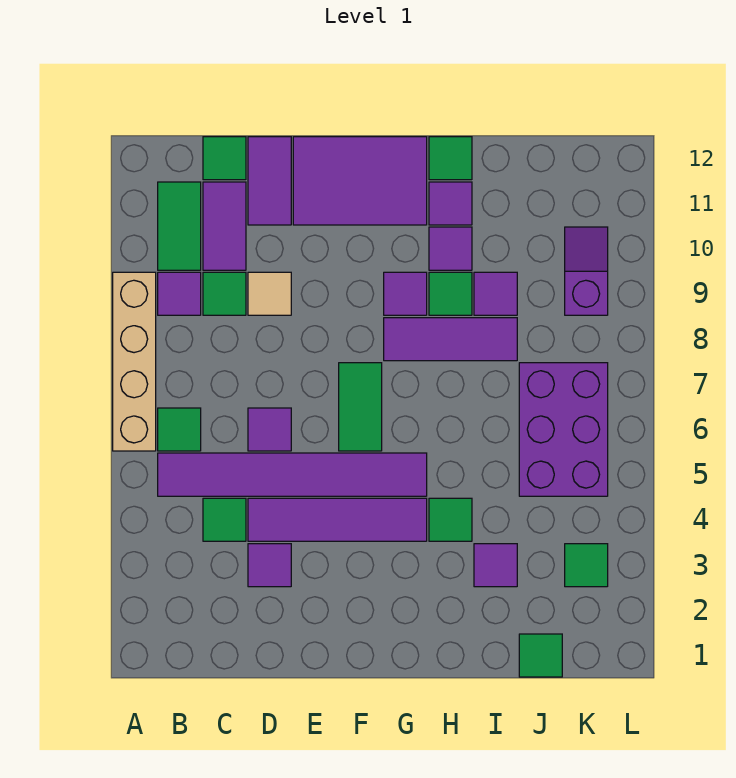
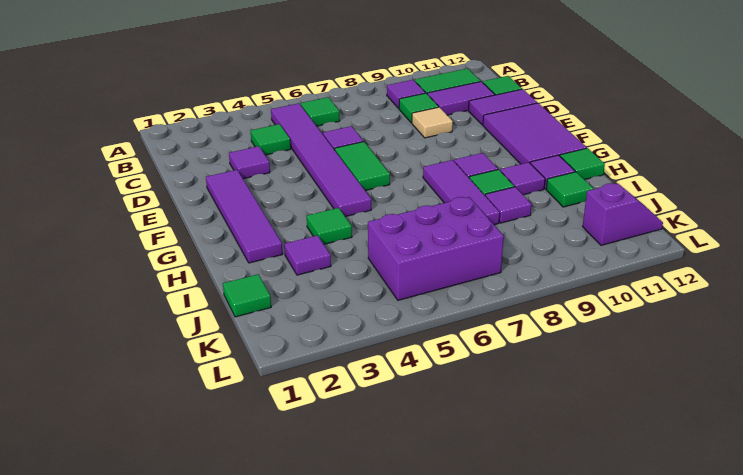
tan brick A6:A9 level 1 -> none
purple tile D4:G4 level 1 -> purple tile E2:H2 level 1
green tile F6:F7 level 1 -> green tile E6:F6 level 1
green tile K3 level 1 -> green tile I11 level 1
purple slope K9:K10 level 1 top 9 -> purple slope K11:K12 level 1 top 11

